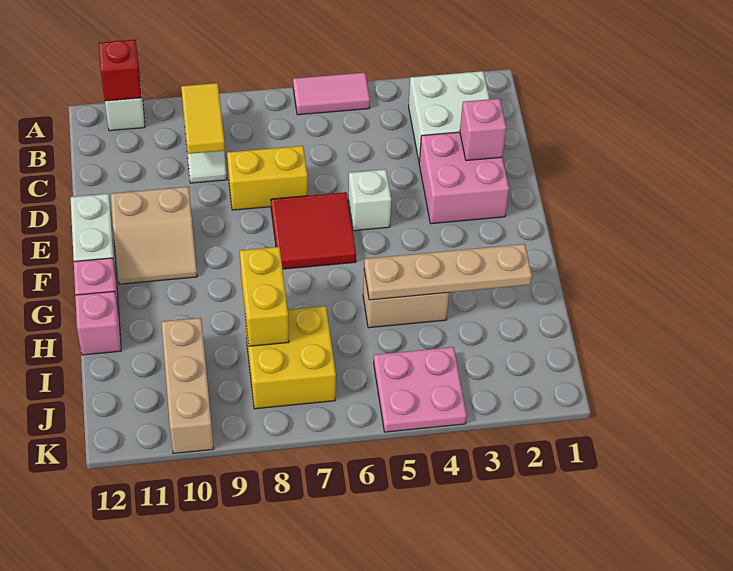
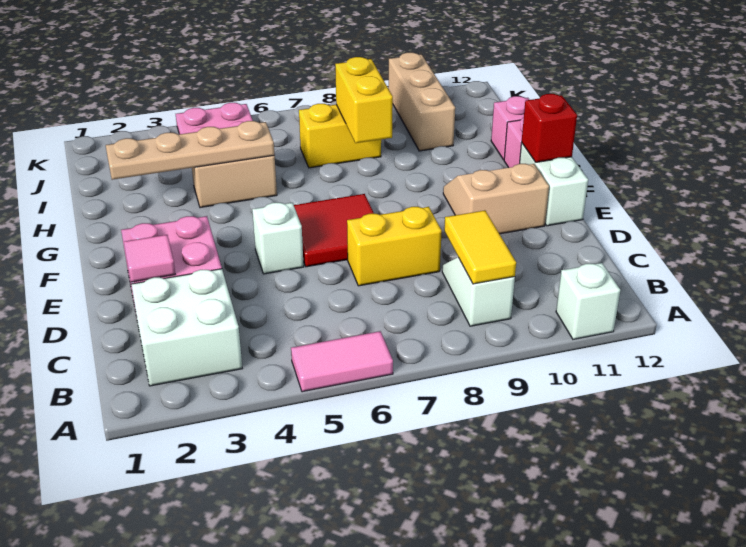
red brick A11 level 2 -> red brick F12 level 2
pink brick D2 level 2 -> pink tile D2 level 2
yellow brick I7:J8 level 1 -> yellow brick I7:I8 level 1

